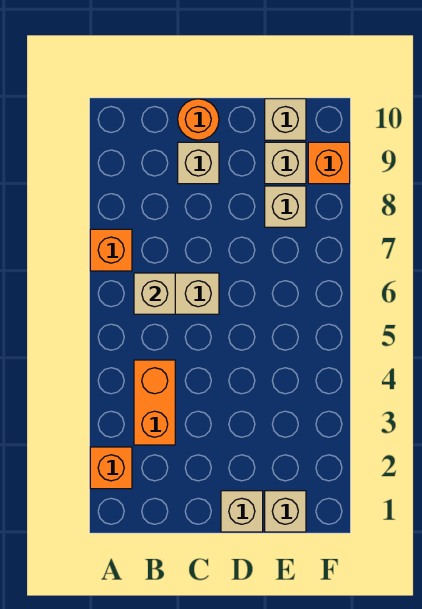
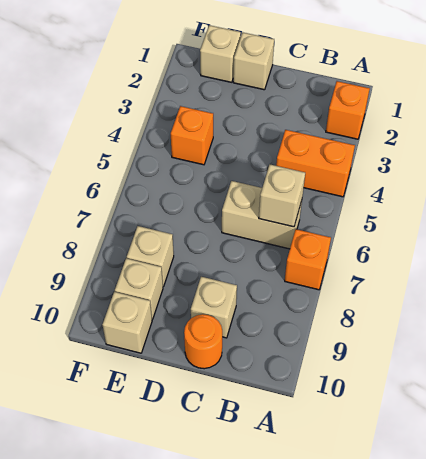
orange brick B3:B4 level 1 -> orange brick A4:B4 level 1
orange brick F9 level 1 -> orange brick E4 level 1

